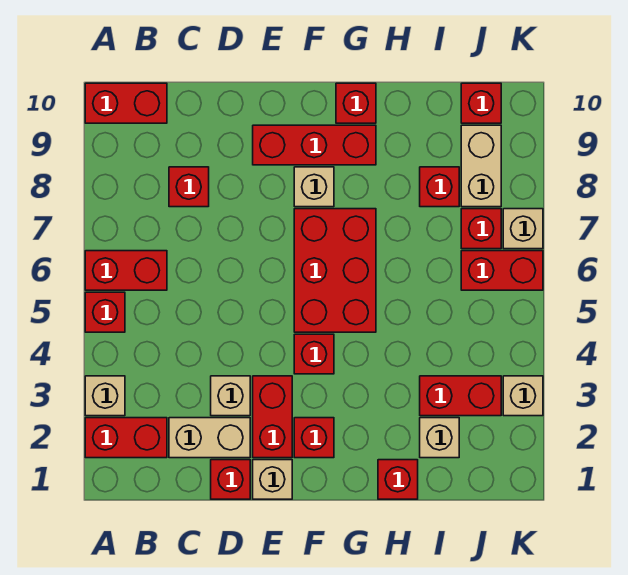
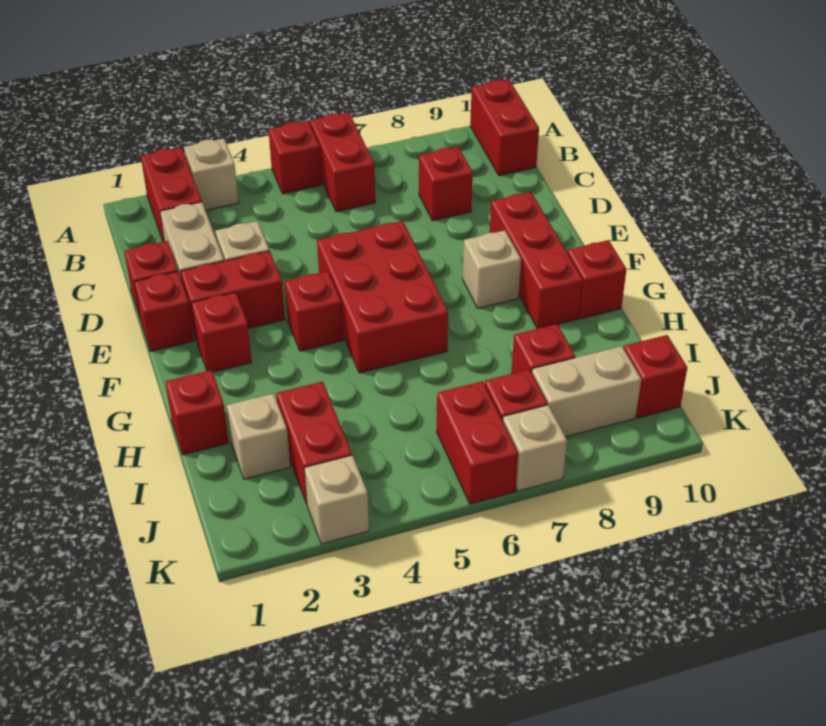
tan brick E1 level 1 -> red brick E1 level 1
red brick F5:G7 level 1 -> red brick E5:G6 level 1

